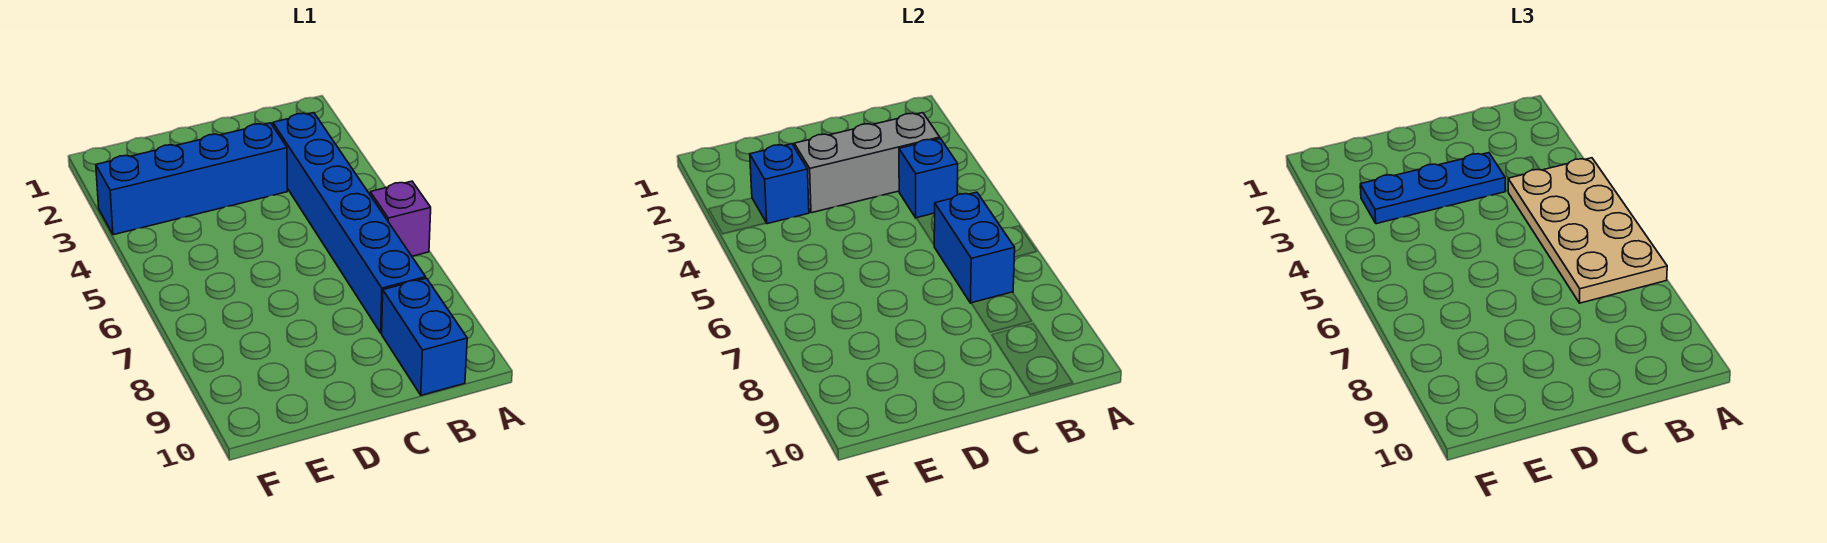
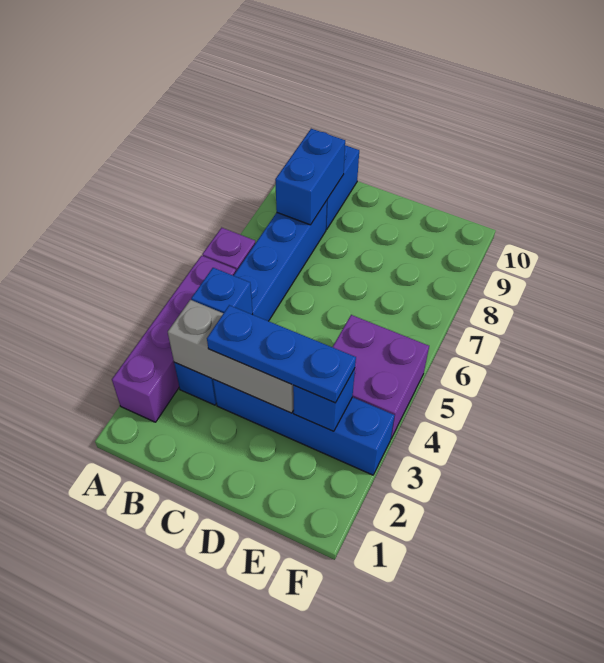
none -> purple brick A2:A5 level 1
tan plate A4:B7 level 3 -> none
blue brick B6:B7 level 2 -> blue brick B8:B9 level 2
none -> purple brick E4:F5 level 1

